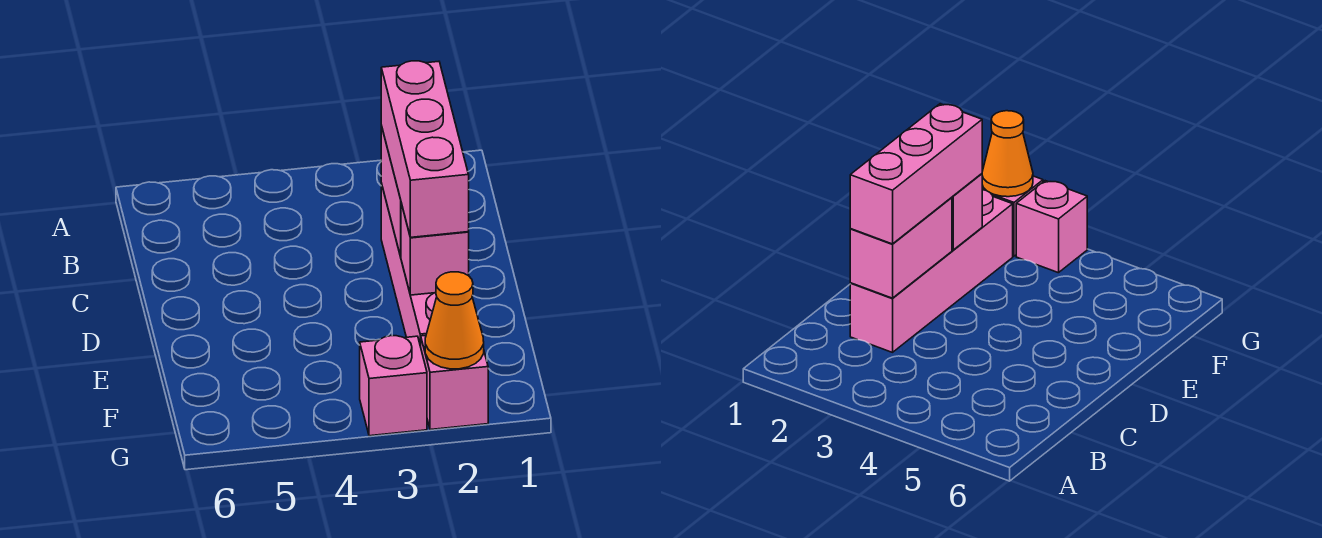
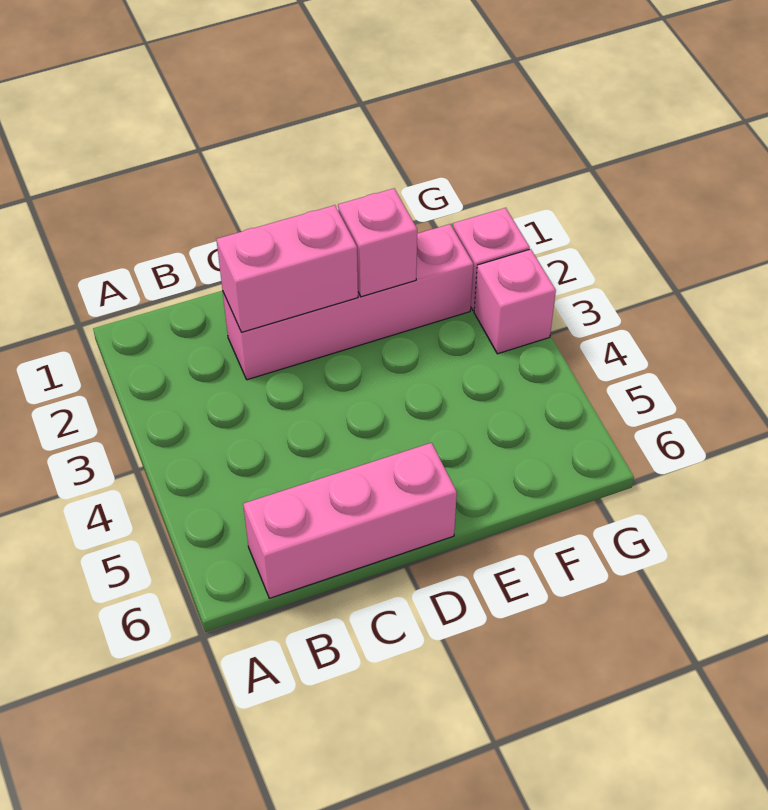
pink brick C2:E2 level 3 -> pink brick B6:D6 level 1
orange cone G2 level 2 -> none

